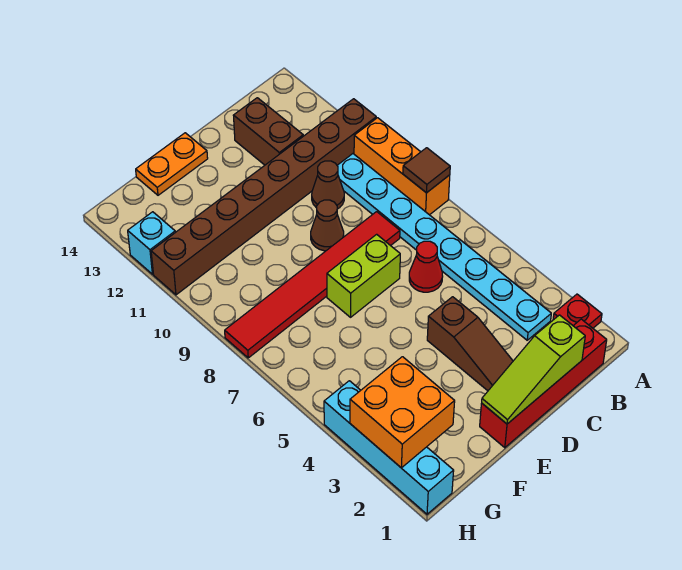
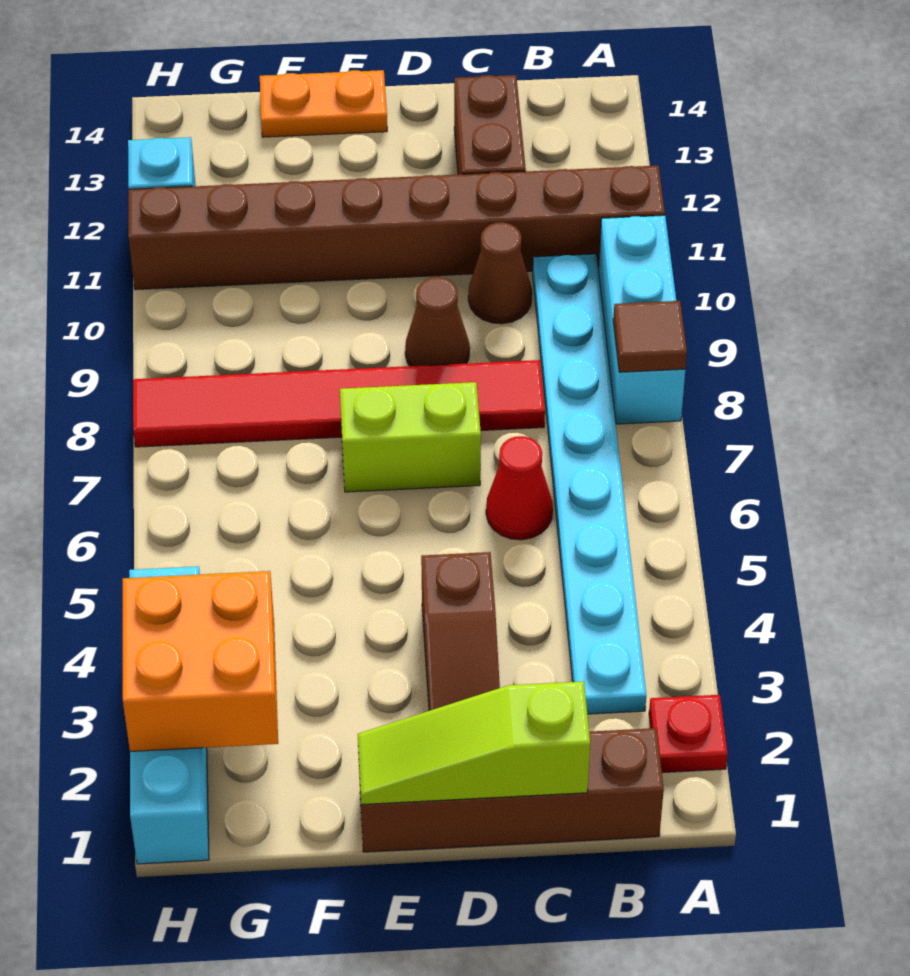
orange brick A8:A10 level 1 -> cyan brick A8:A10 level 1
red brick B1:E1 level 1 -> brown brick B1:E1 level 1

